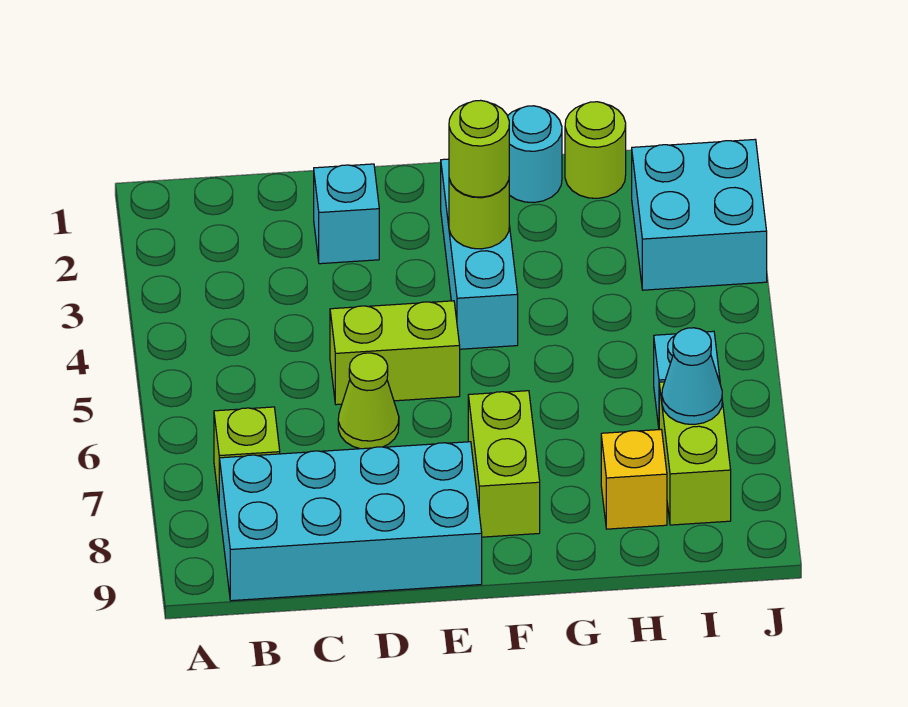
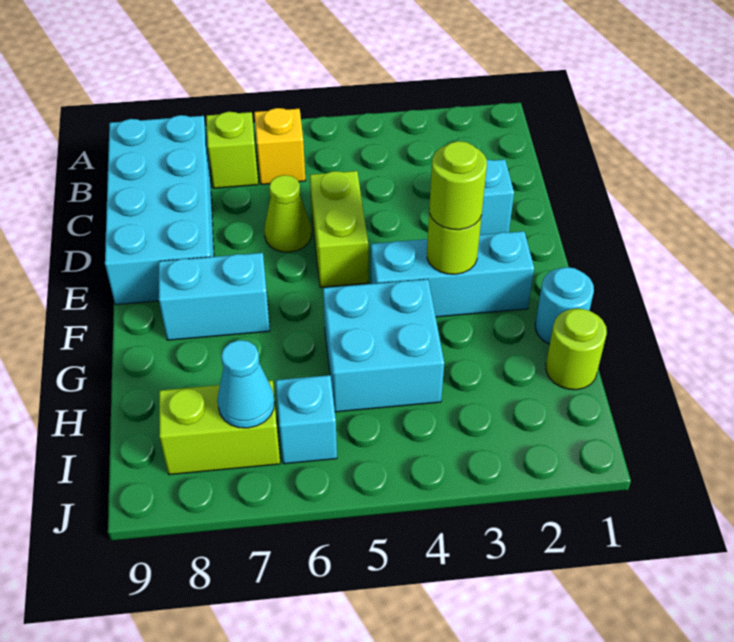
lime brick F7:F8 level 1 -> cyan brick F7:F8 level 1
yellow brick H8 level 1 -> yellow brick B6 level 1
cyan brick I2:J3 level 1 -> cyan brick G4:H5 level 1

